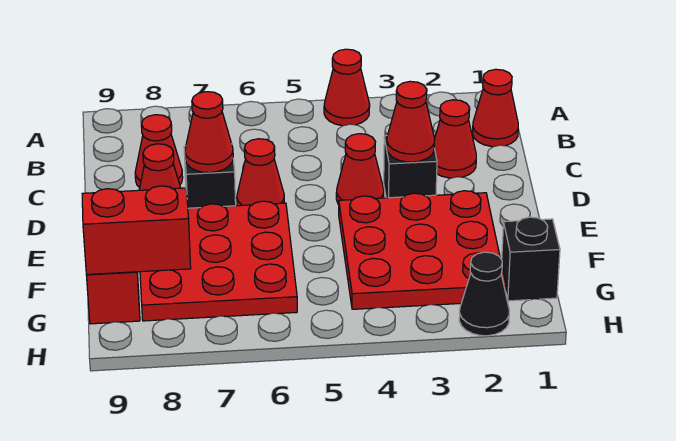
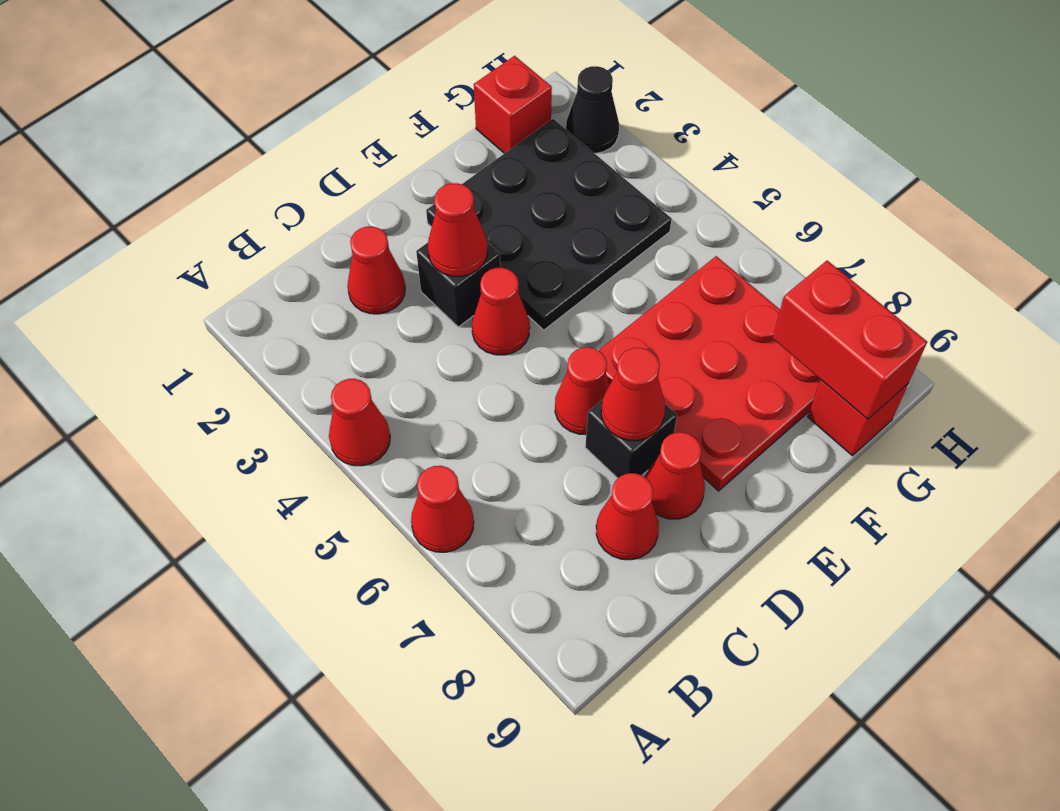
red cone B1 level 1 -> red cone A6 level 1
red plate E2:G4 level 1 -> black plate E2:G4 level 1
black brick G1 level 1 -> red brick G1 level 1

